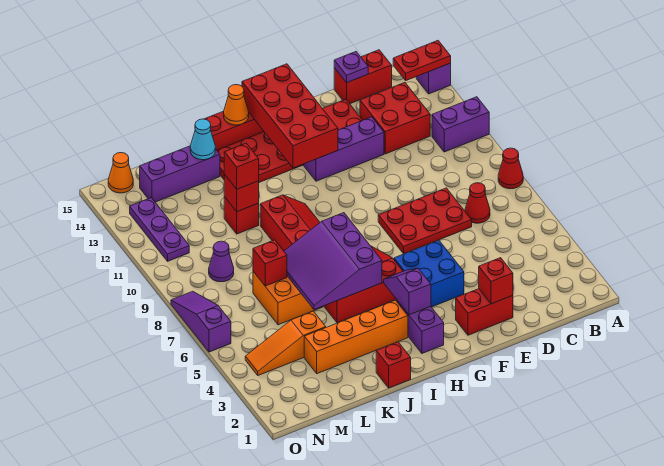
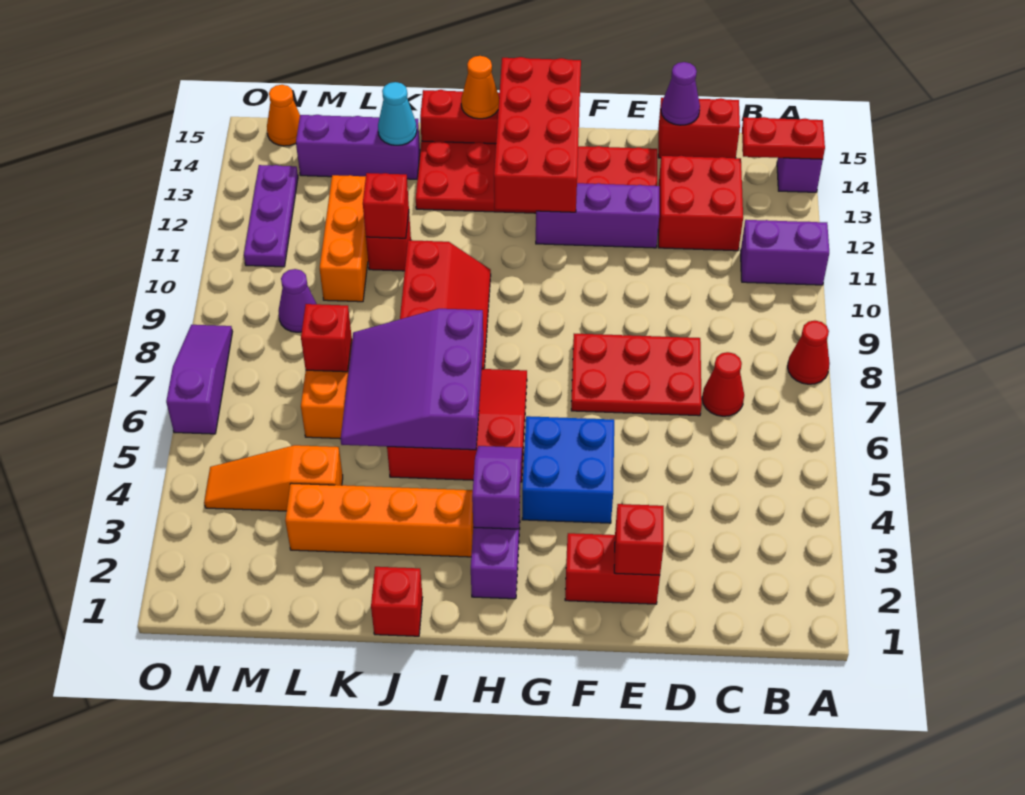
purple plate D15 level 2 -> purple cone D15 level 2
red brick K11 level 3 -> none
none -> orange brick L10:L12 level 1

